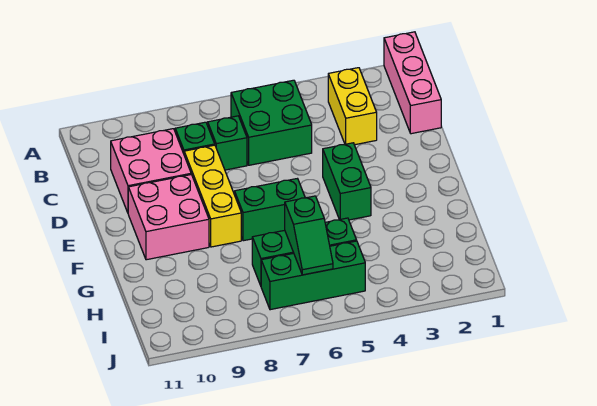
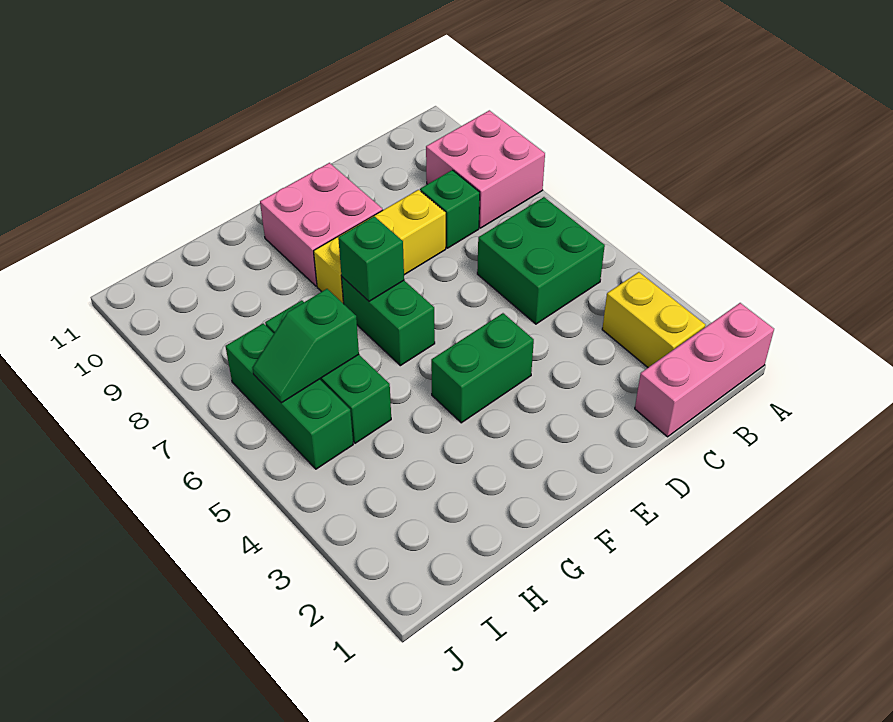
yellow brick B3:C3 level 1 -> yellow brick B2:B3 level 1
green brick C7 level 1 -> green brick F7 level 2
pink brick C9:D10 level 1 -> pink brick A8:B9 level 1

